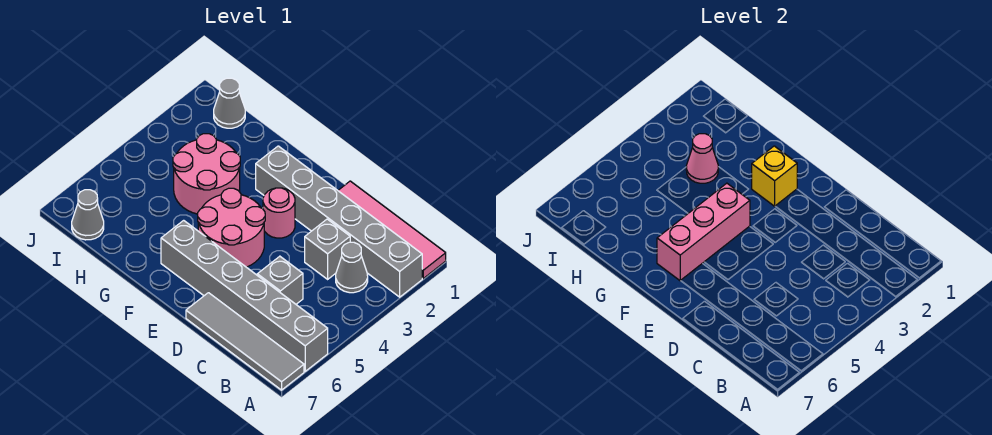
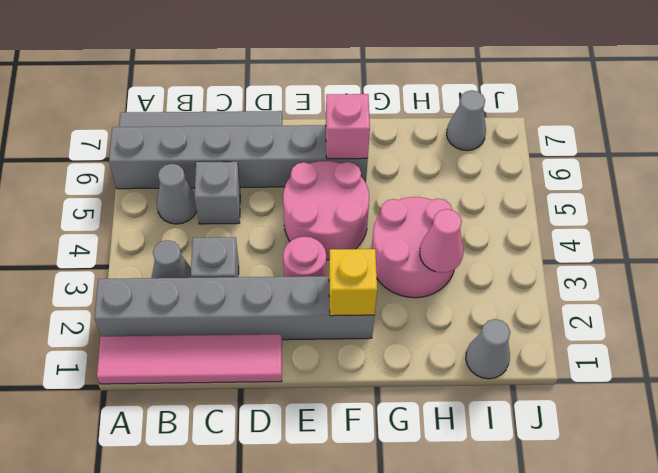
none -> grey cone B5 level 1
pink brick F4:F6 level 2 -> pink brick F6 level 2

